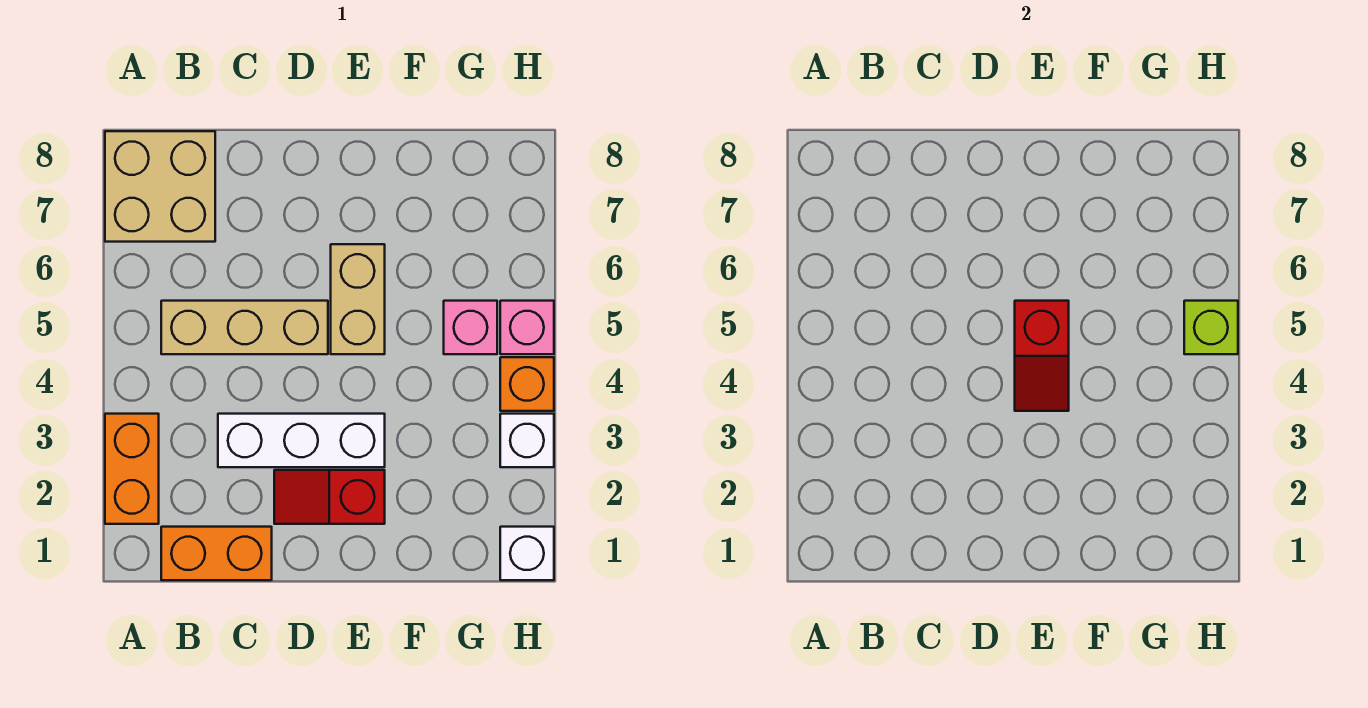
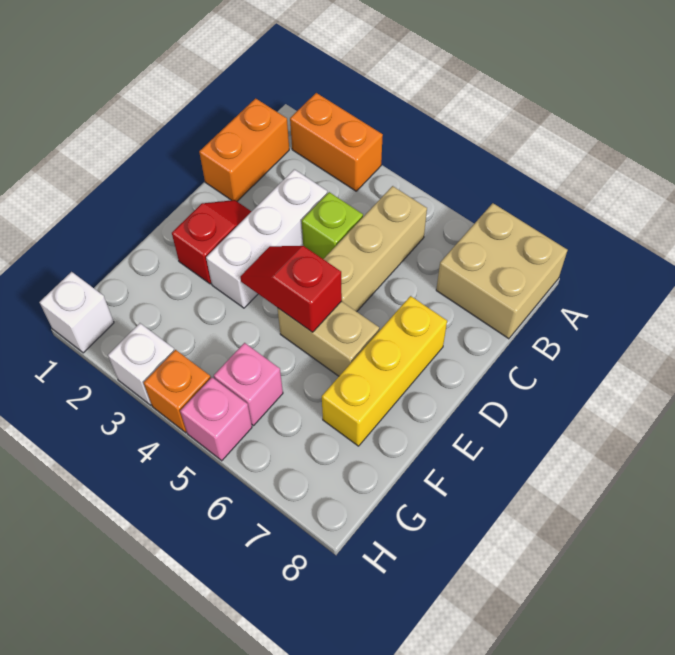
none -> yellow brick D7:F7 level 1
lime brick H5 level 2 -> lime brick C4 level 1

